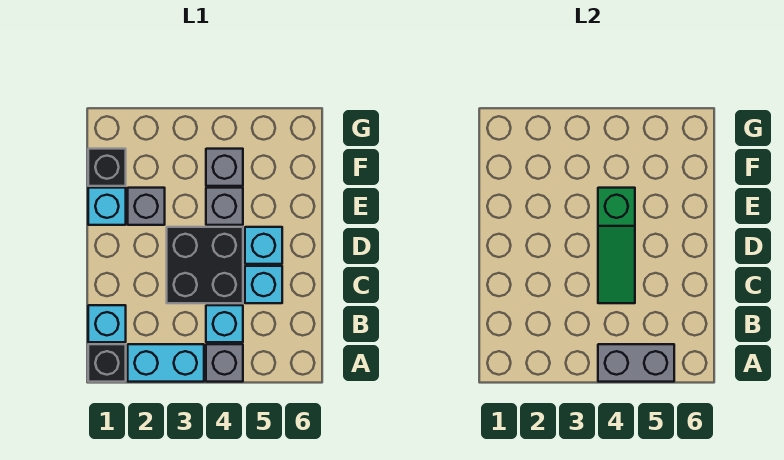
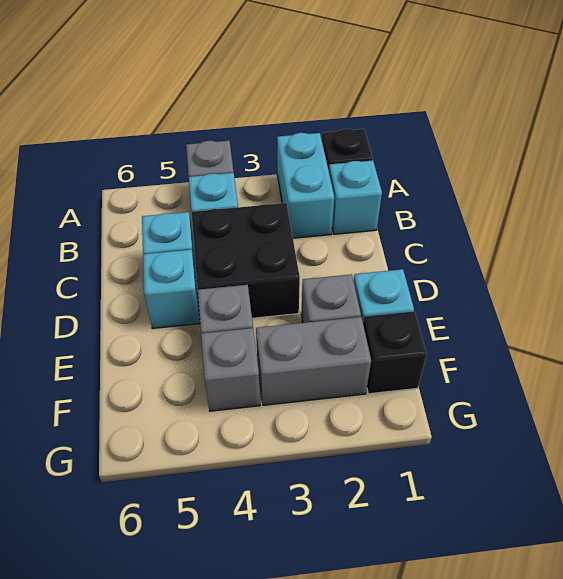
cyan brick A2:A3 level 1 -> cyan brick A2:B2 level 1
grey brick A4:A5 level 2 -> grey brick F2:F3 level 1
green slope C4:E4 level 2 top E -> none

